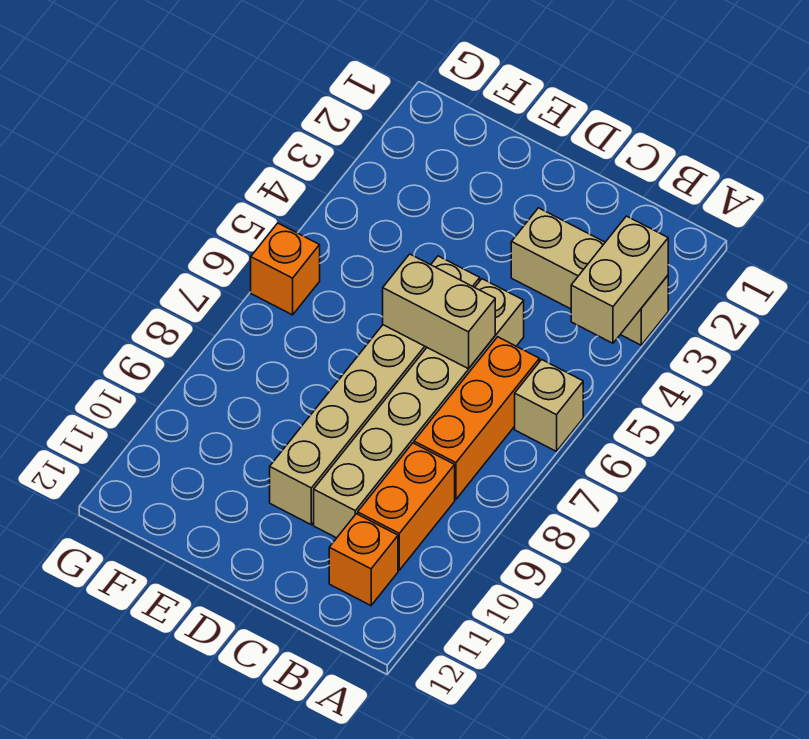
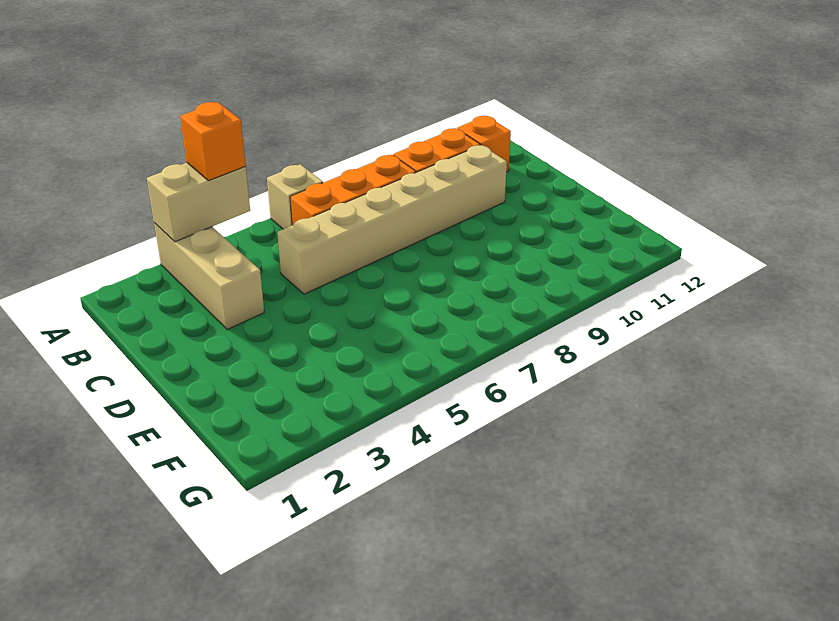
tan brick C6:D6 level 2 -> none
tan brick D5:D10 level 1 -> none
orange brick G6 level 1 -> orange brick A4 level 3

